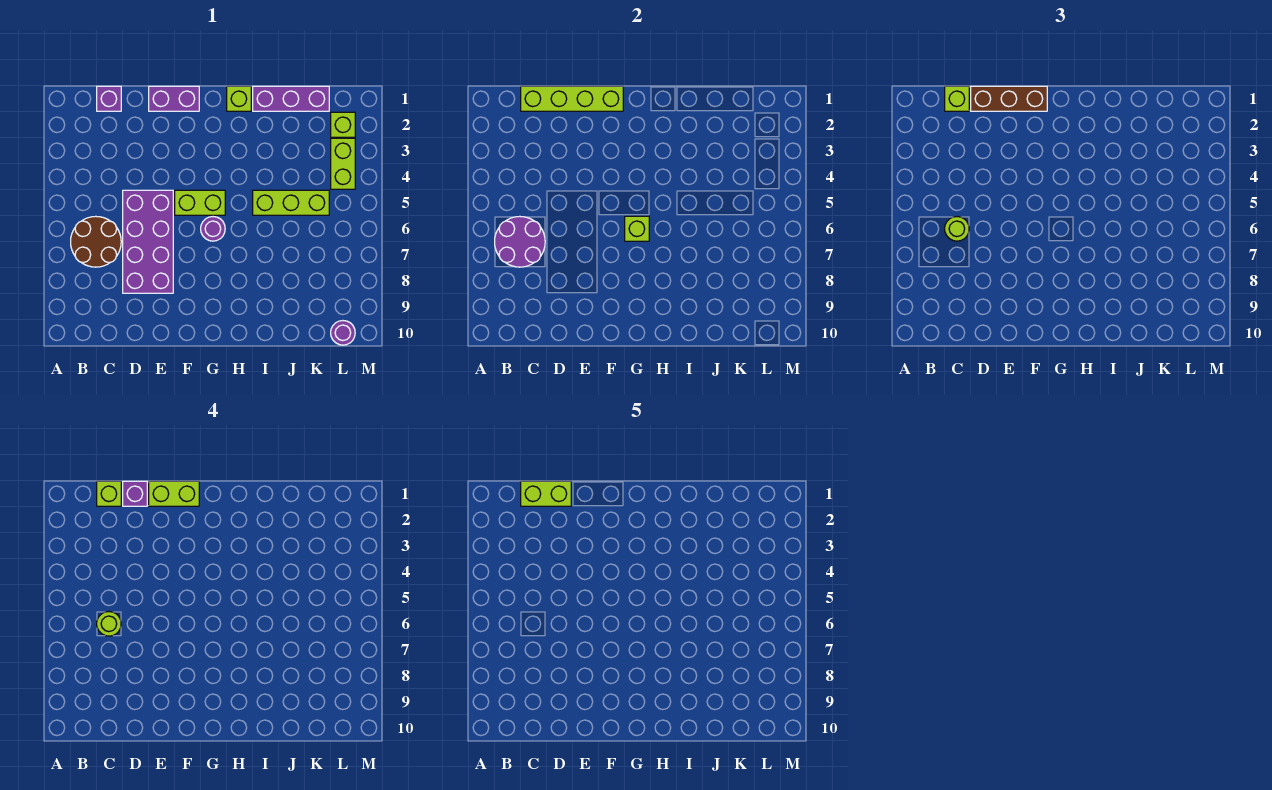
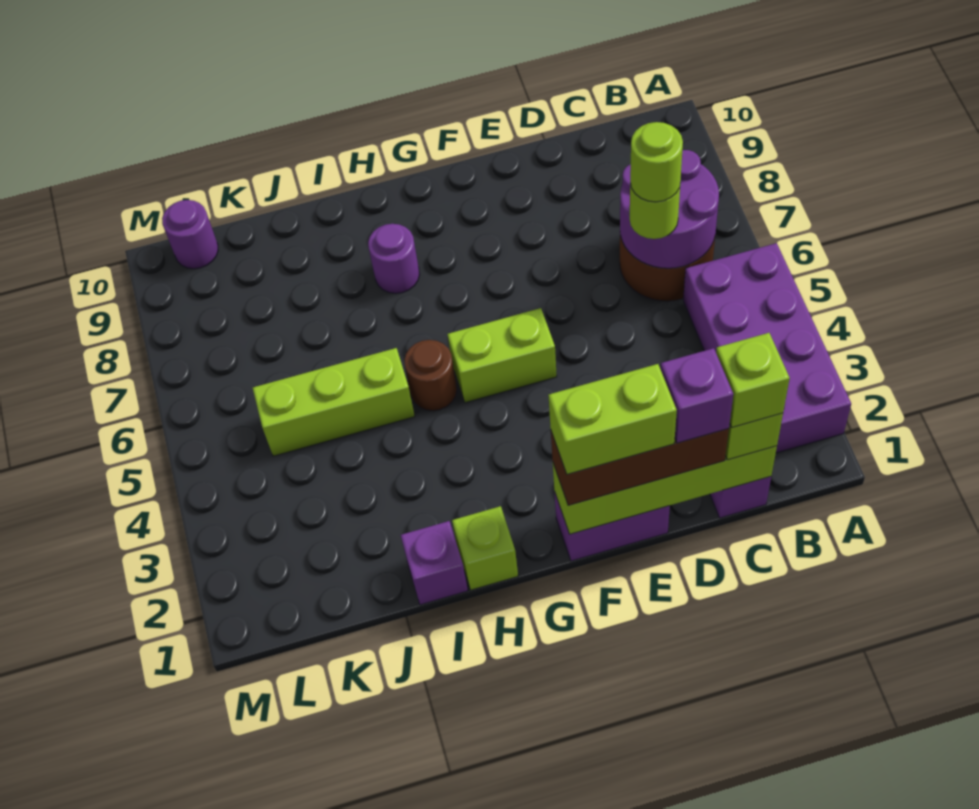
lime brick C1:D1 level 5 -> none
purple brick D5:E8 level 1 -> purple brick A2:B5 level 1
purple round brick G6 level 1 -> purple round brick H8 level 1
lime brick G6 level 2 -> none
none -> brown round brick H5 level 1
purple brick I1:K1 level 1 -> purple brick I1 level 1
lime brick L2 level 1 -> none
lime brick L3:L4 level 1 -> none

